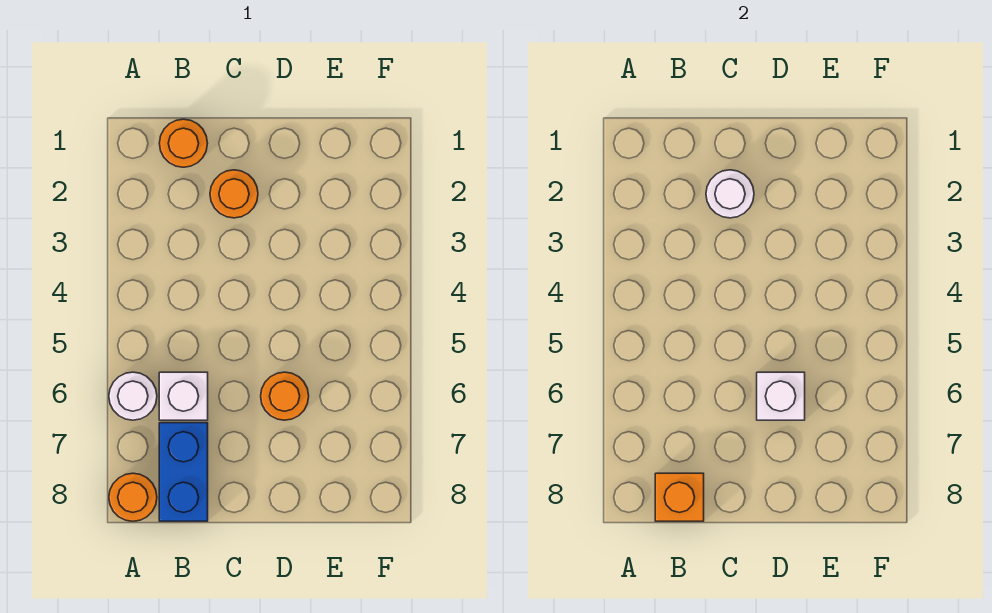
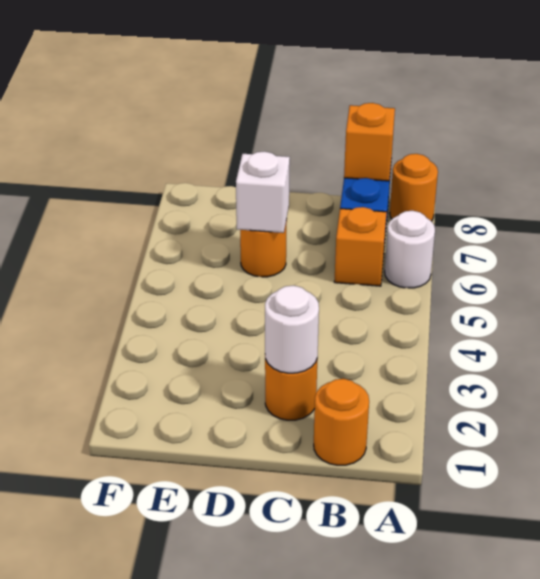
white brick B6 level 1 -> orange brick B6 level 1

